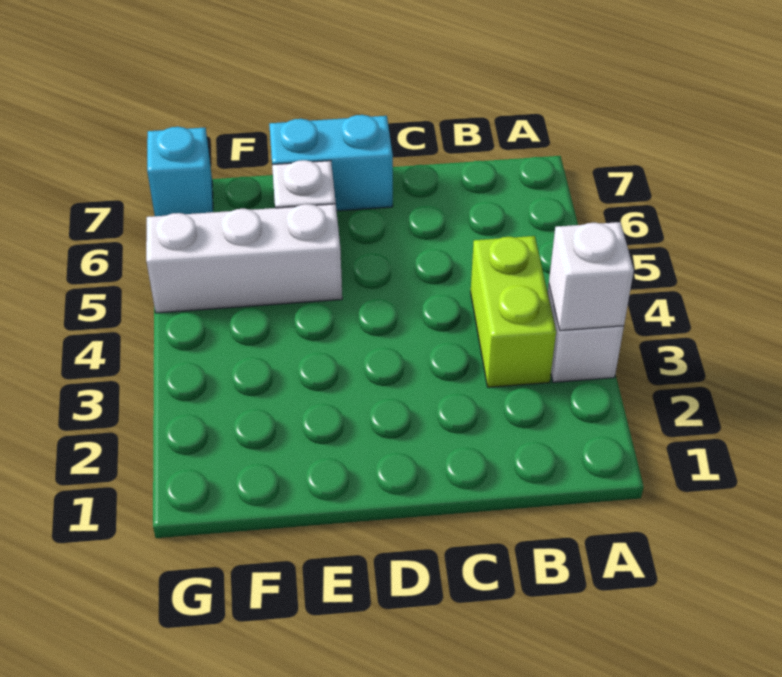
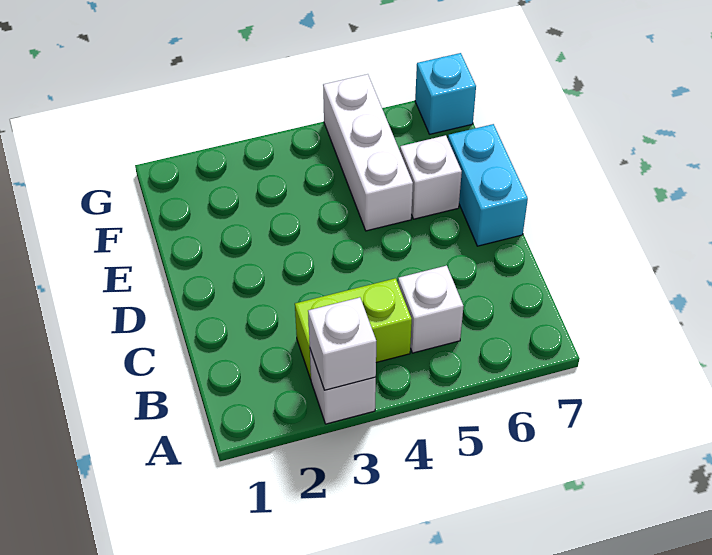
none -> white brick B5 level 1

